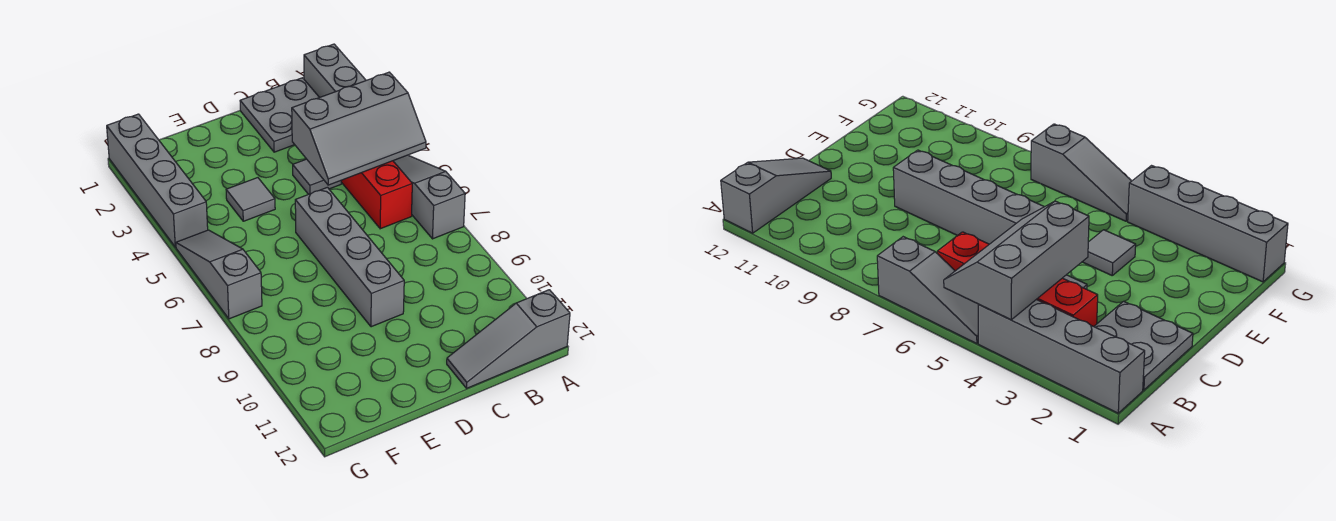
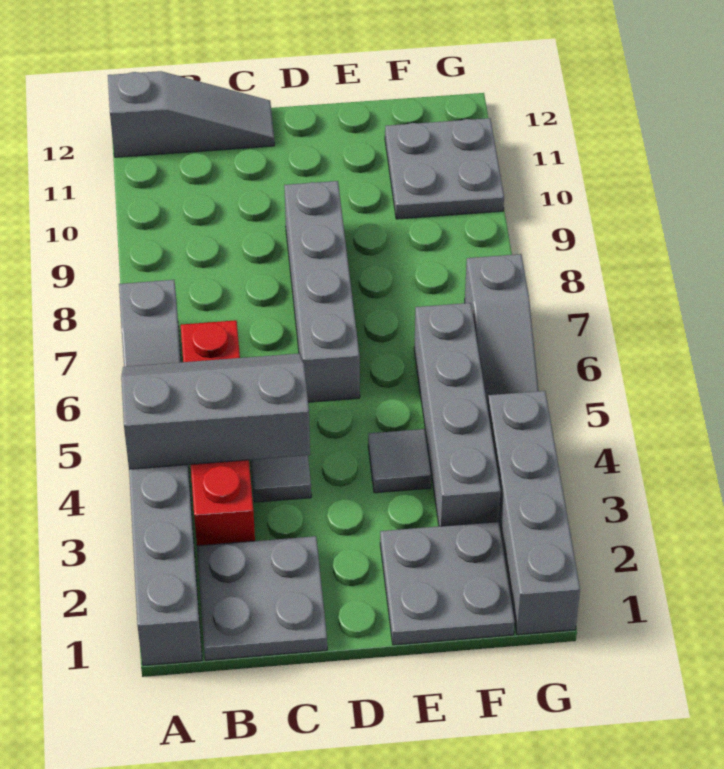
none -> grey plate E1:F2 level 1
none -> grey brick F3:F6 level 1
none -> grey plate F10:G11 level 1

